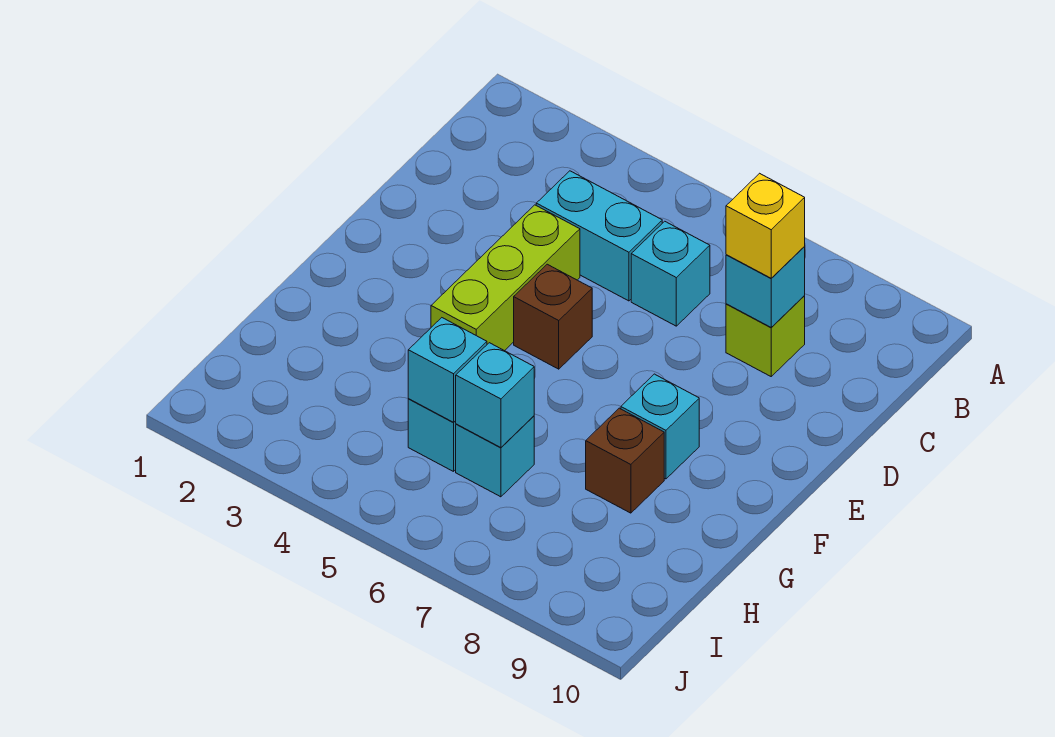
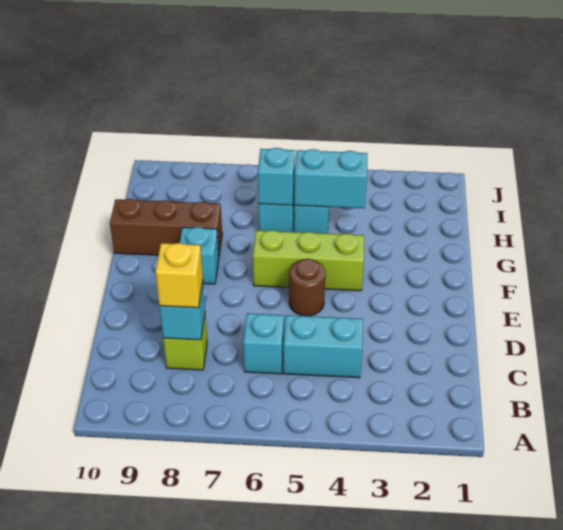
lime brick D4:F4 level 1 -> lime brick F4:F6 level 1
brown brick E5 level 1 -> brown round brick E5 level 1
brown brick G8 level 1 -> brown brick G8:G10 level 1
cyan brick H5 level 2 -> cyan brick H4:H5 level 2

